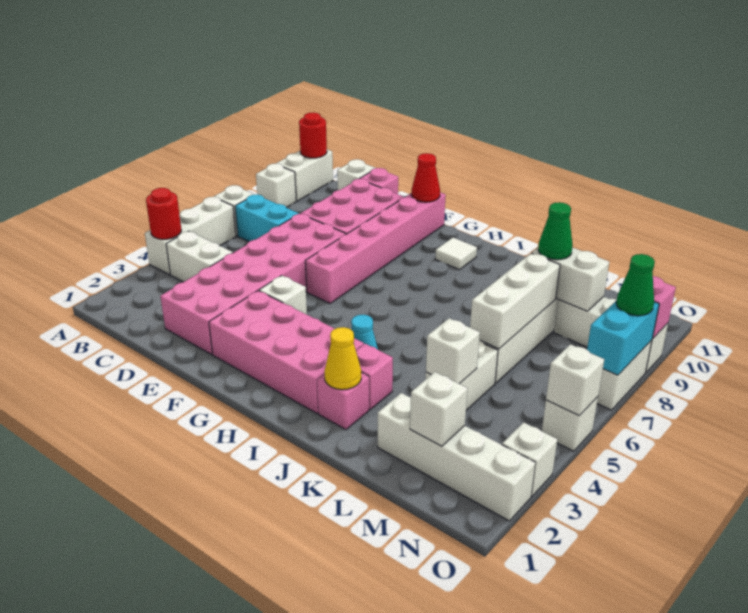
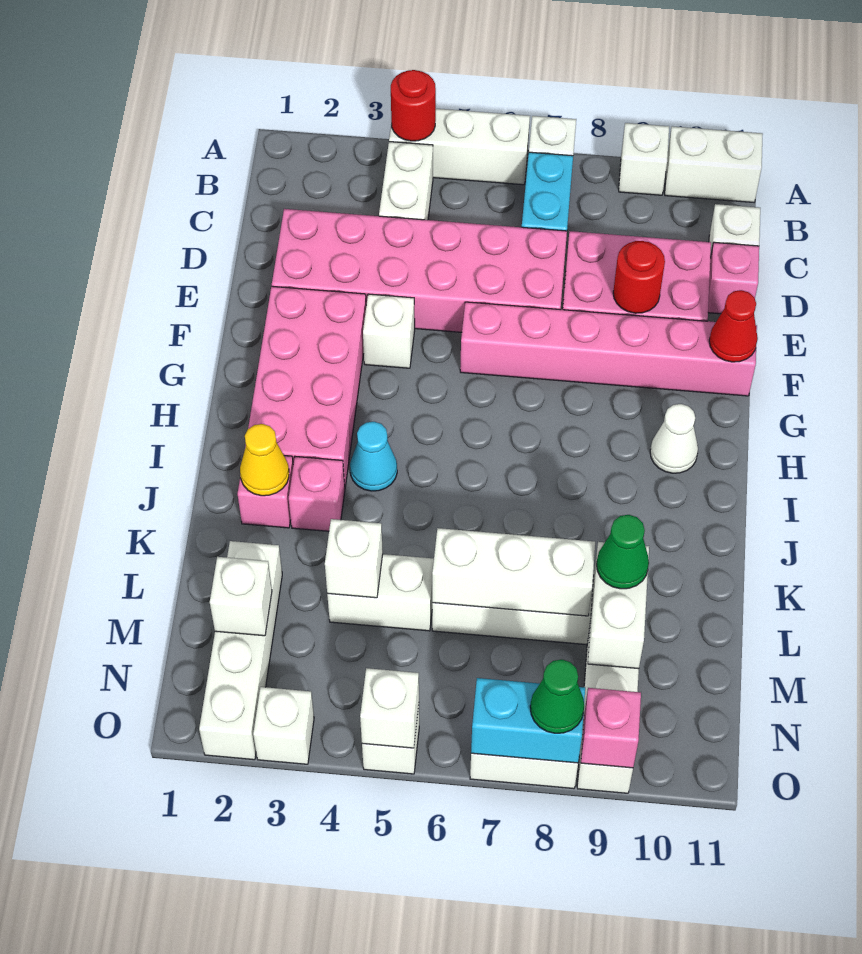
red round brick A11 level 2 -> red round brick E9 level 2
white tile H10 level 1 -> white cone H10 level 1

